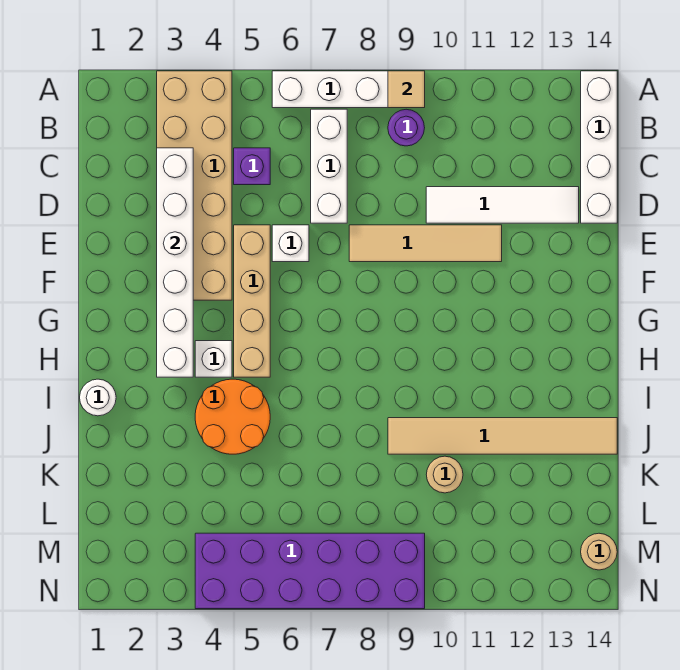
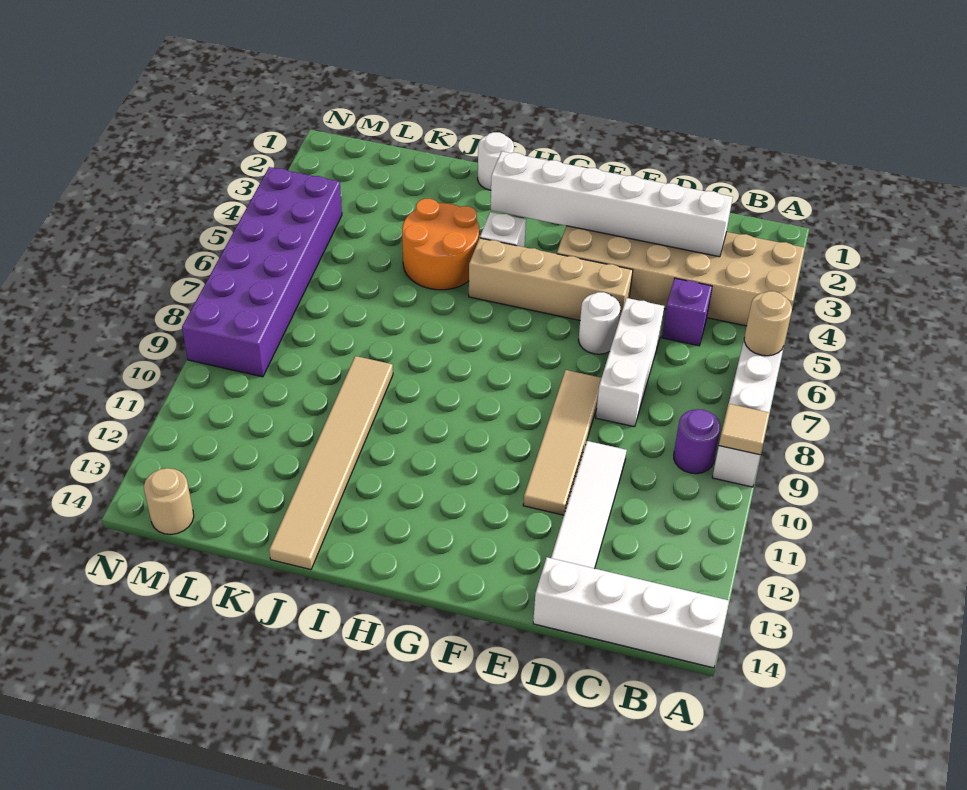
white brick B7:D7 level 1 -> white brick D6:D8 level 1
white brick E6 level 1 -> white round brick E6 level 1
tan round brick K10 level 1 -> tan round brick A6 level 2

